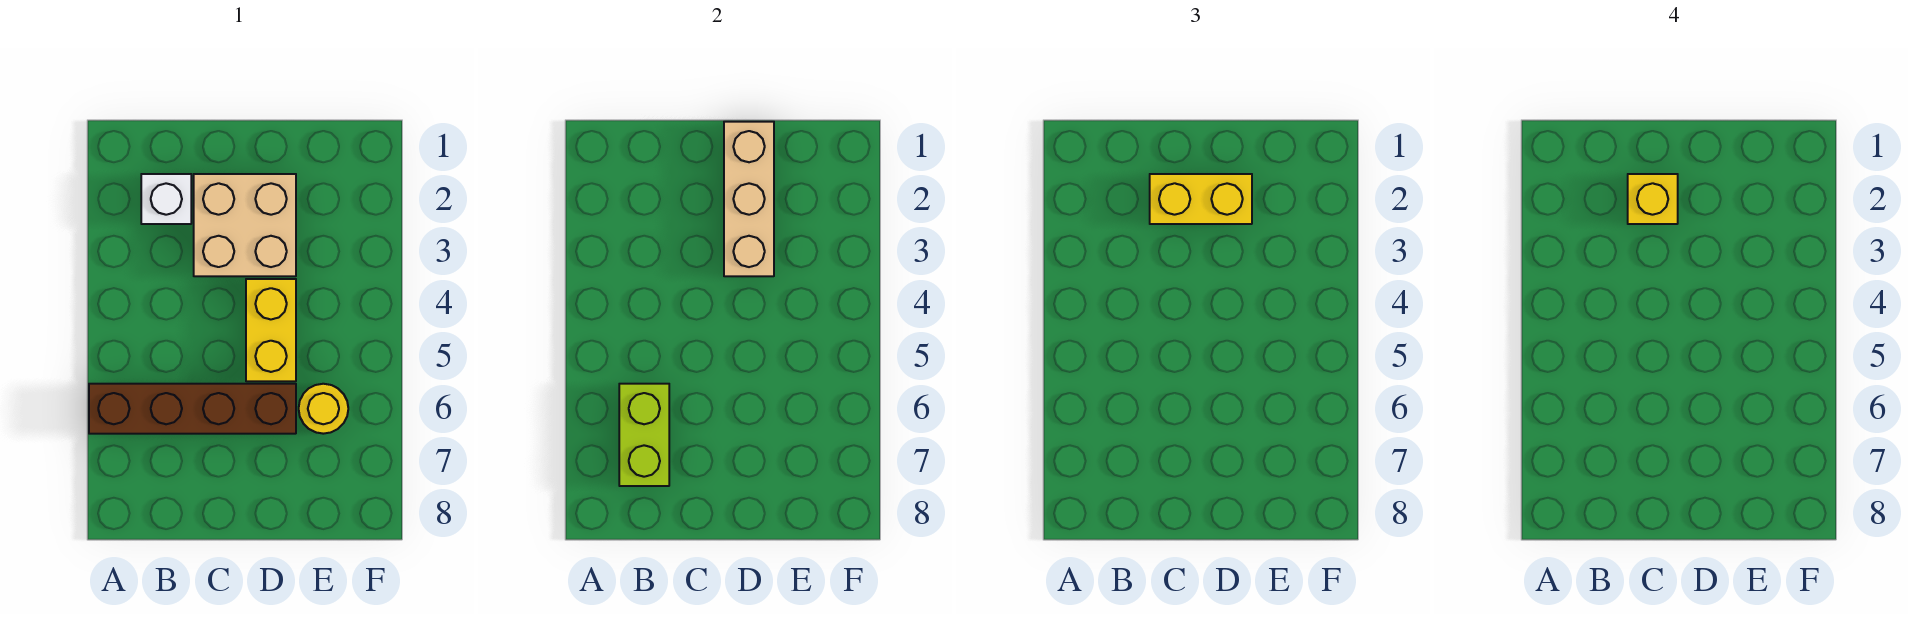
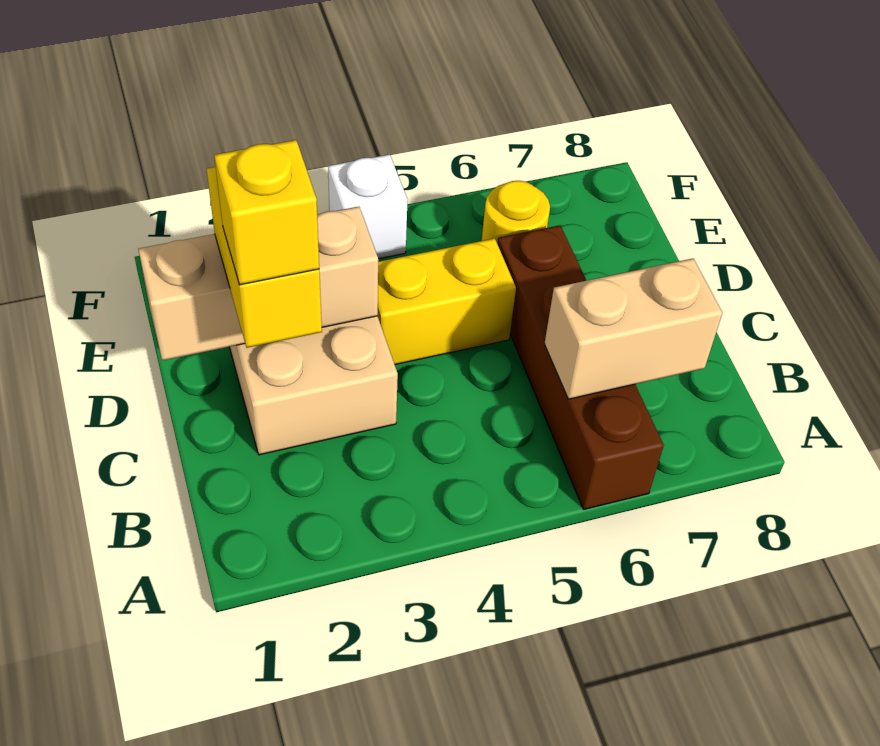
white brick B2 level 1 -> white brick F4 level 1
lime brick B6:B7 level 2 -> tan brick B6:B7 level 2

